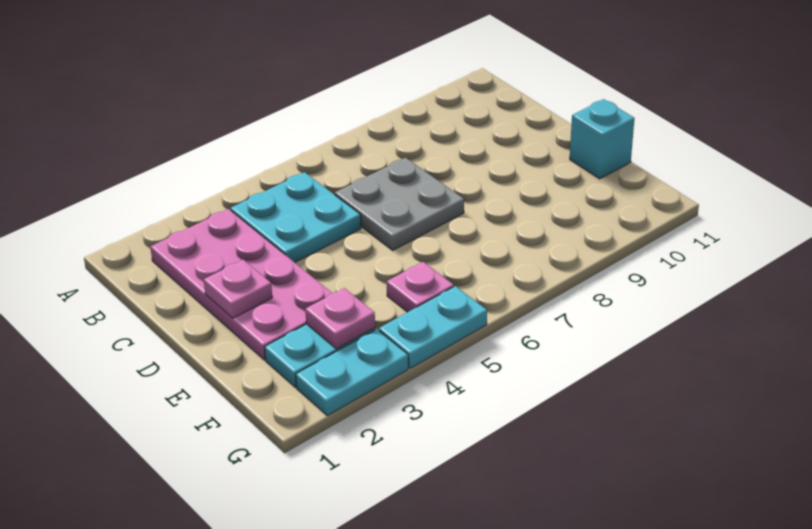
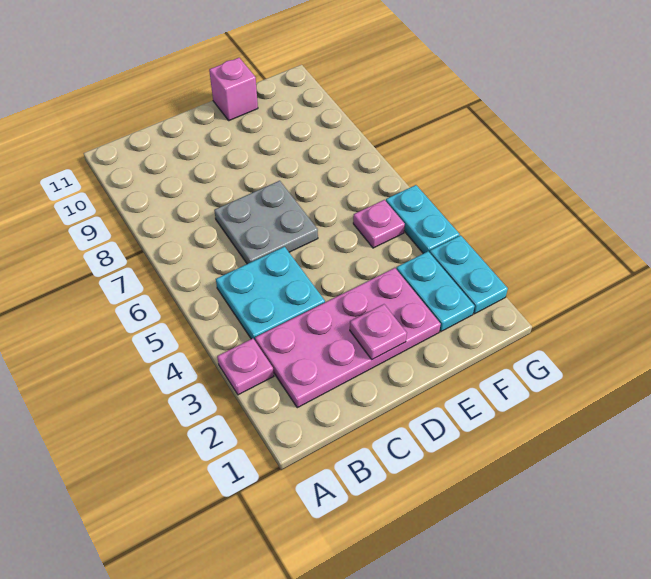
cyan brick E11 level 1 -> pink brick E11 level 1
pink plate F3 level 2 -> pink plate A3 level 1

